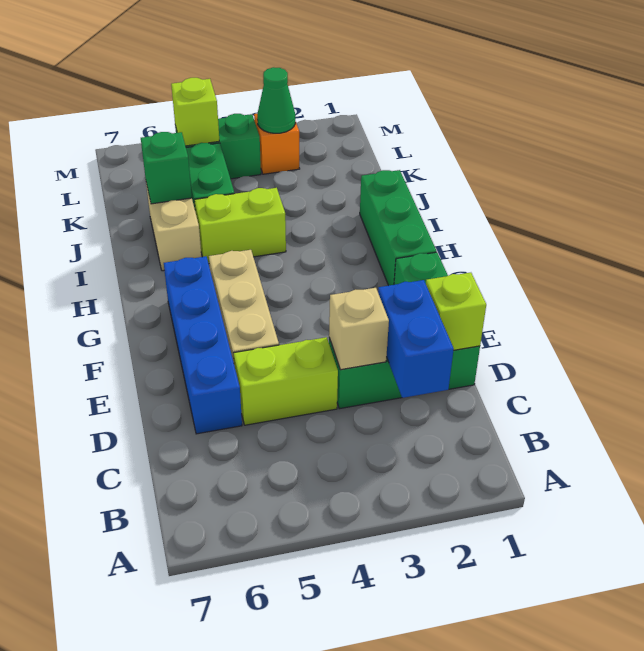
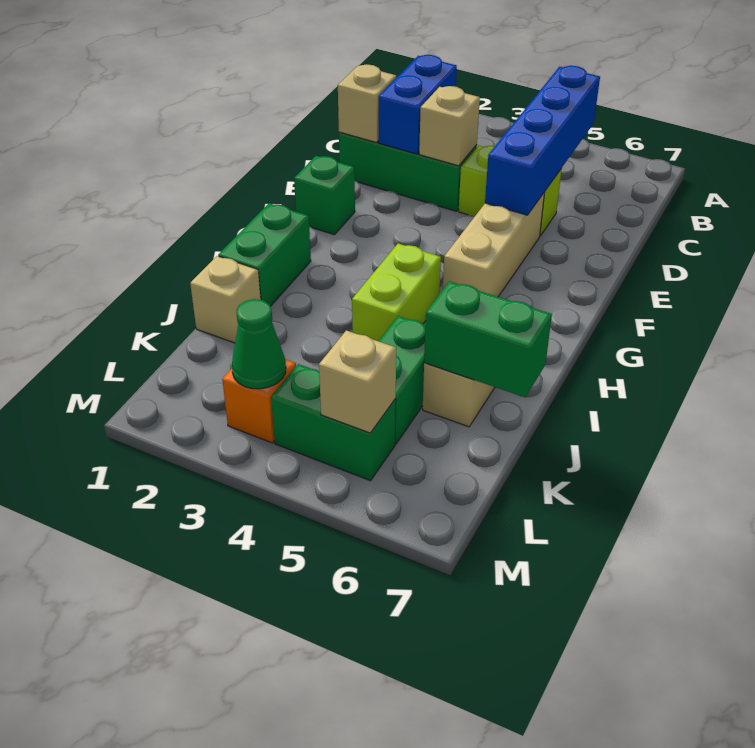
lime brick D1 level 2 -> tan brick D1 level 2
blue brick D6:G6 level 1 -> blue brick B5:E5 level 2
green brick G1:I1 level 1 -> green brick H1:I1 level 1
lime brick I4:I5 level 1 -> lime brick H4:I4 level 1
none -> tan brick J1 level 1
green brick J6 level 2 -> green brick J6:J7 level 2
lime brick L5 level 2 -> tan brick L5 level 2

